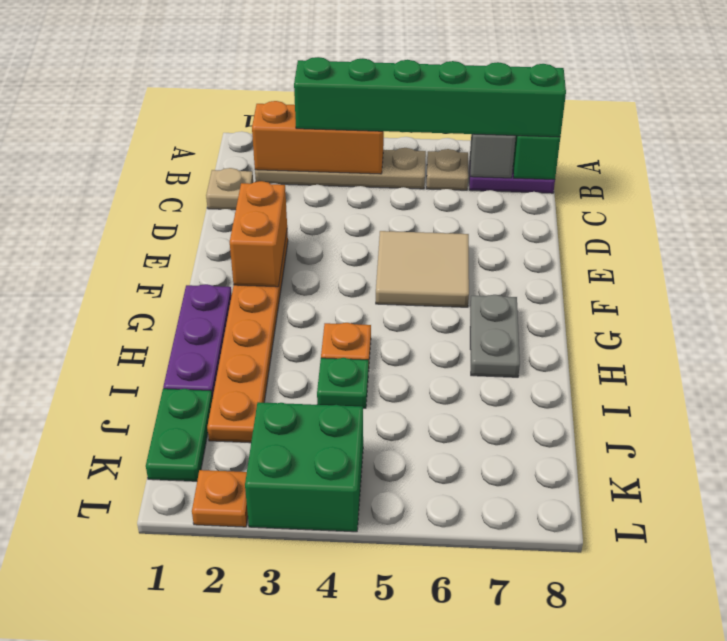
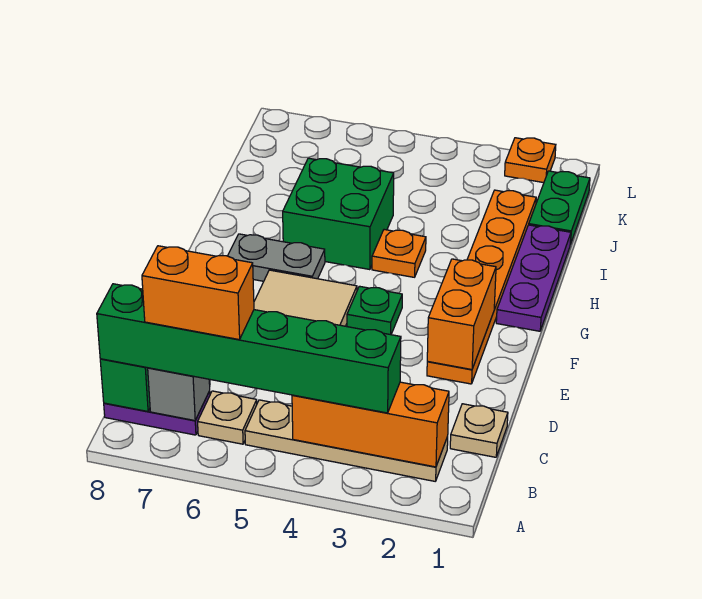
none -> orange brick B6:B7 level 4
grey plate G7:H7 level 1 -> grey plate G6:G7 level 1
green plate I4 level 1 -> green plate F4 level 1
green brick K3:L4 level 1 -> green brick H5:I6 level 1

